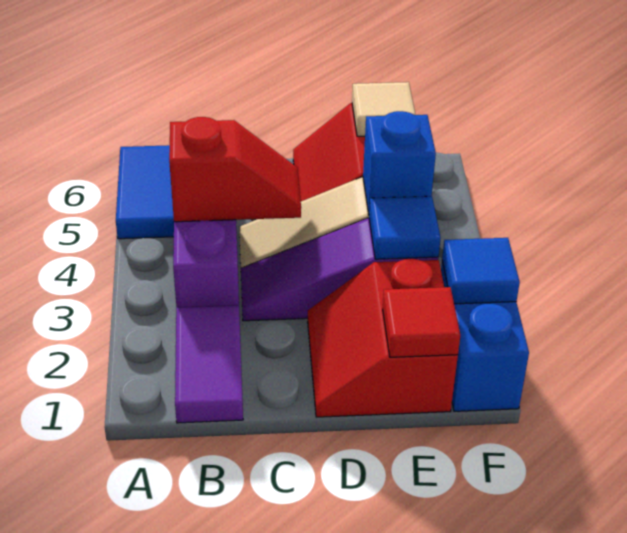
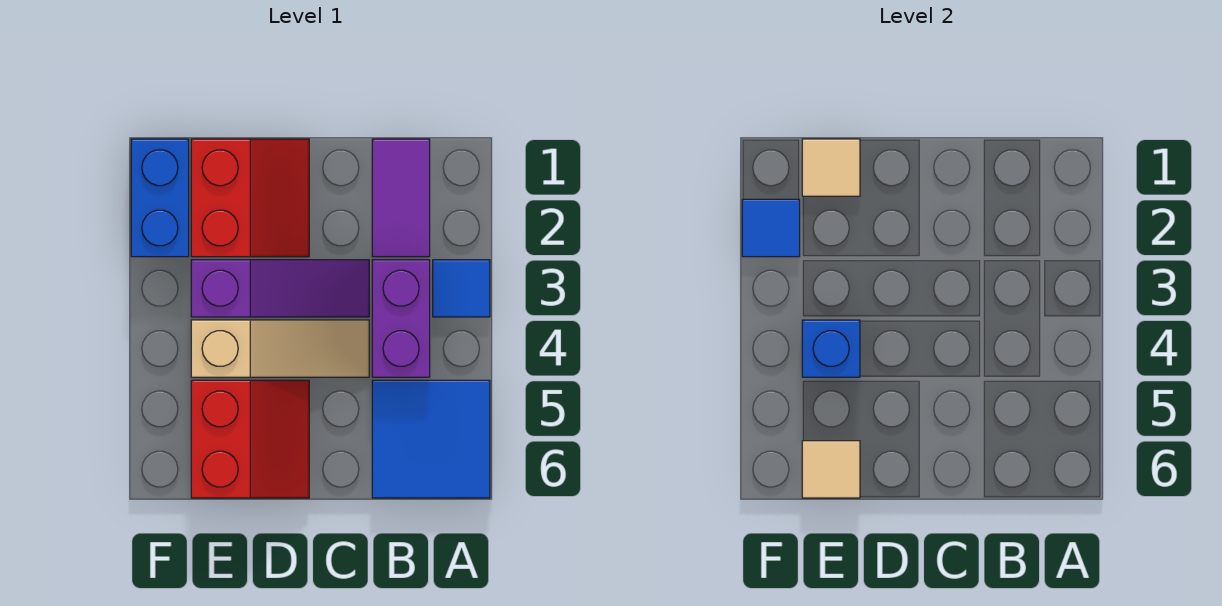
red slope B4:C4 level 2 top B -> none
red tile E1 level 2 -> tan tile E1 level 2
blue tile E3 level 2 -> blue tile A3 level 1

